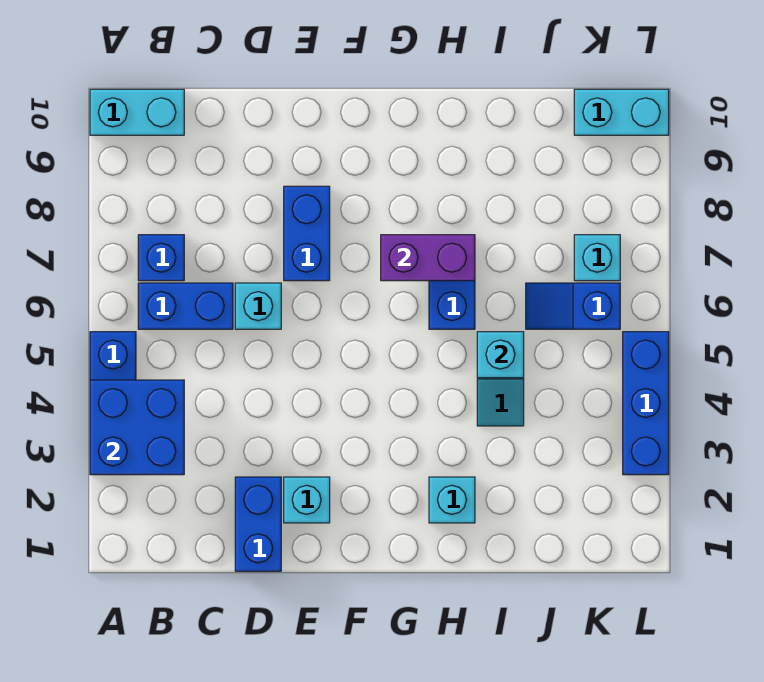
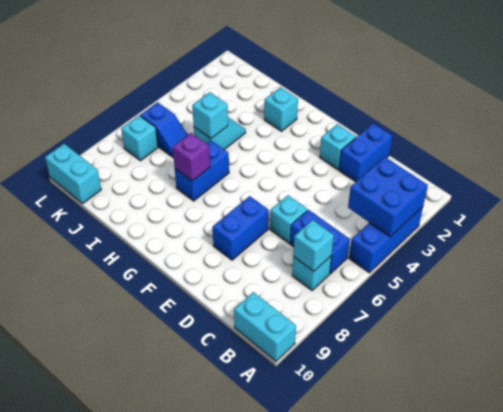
blue brick B7 level 1 -> cyan brick B7 level 1
none -> cyan brick B7 level 2
purple brick G7:H7 level 2 -> purple brick H7 level 2
blue brick L3:L5 level 1 -> none

